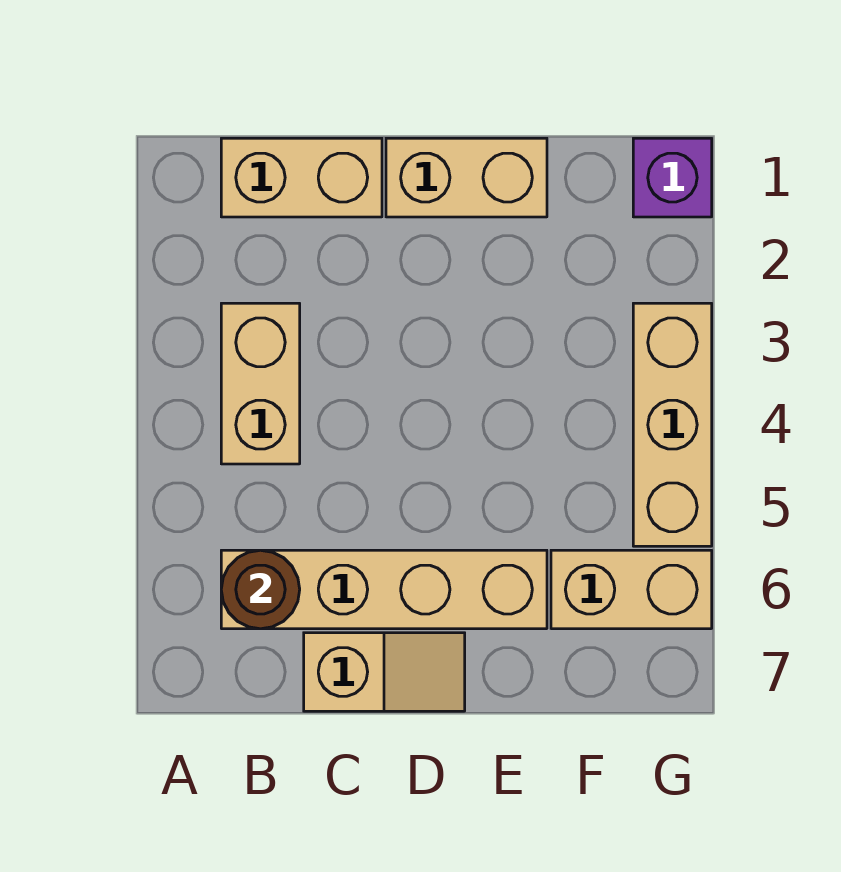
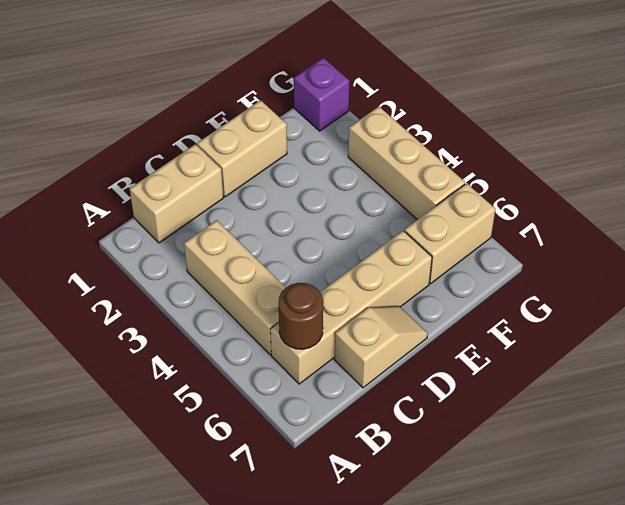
tan brick B3:B4 level 1 -> tan brick B3:B5 level 1

